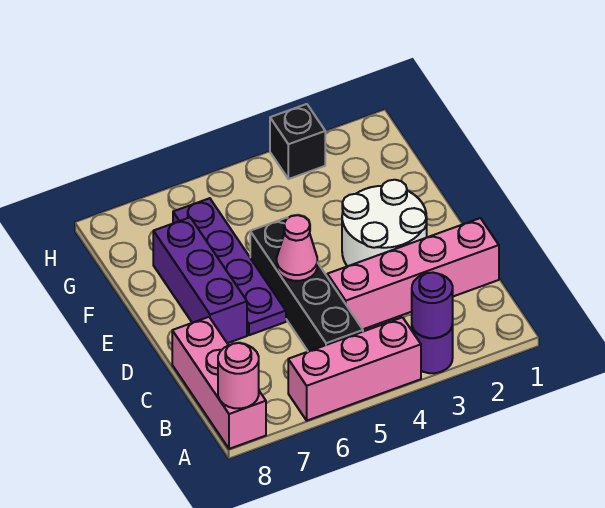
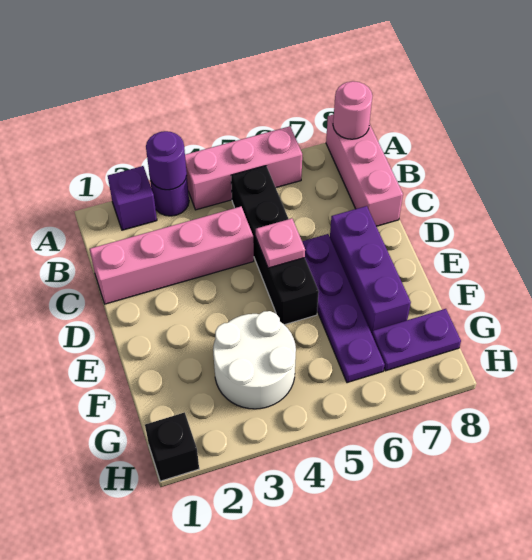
none -> purple brick A2 level 1
white round brick D2:E3 level 1 -> white round brick F3:G4 level 1
pink cone D5 level 2 -> pink plate D5 level 2
none -> purple plate G7:G8 level 1
black brick H3 level 1 -> black brick H1 level 1

